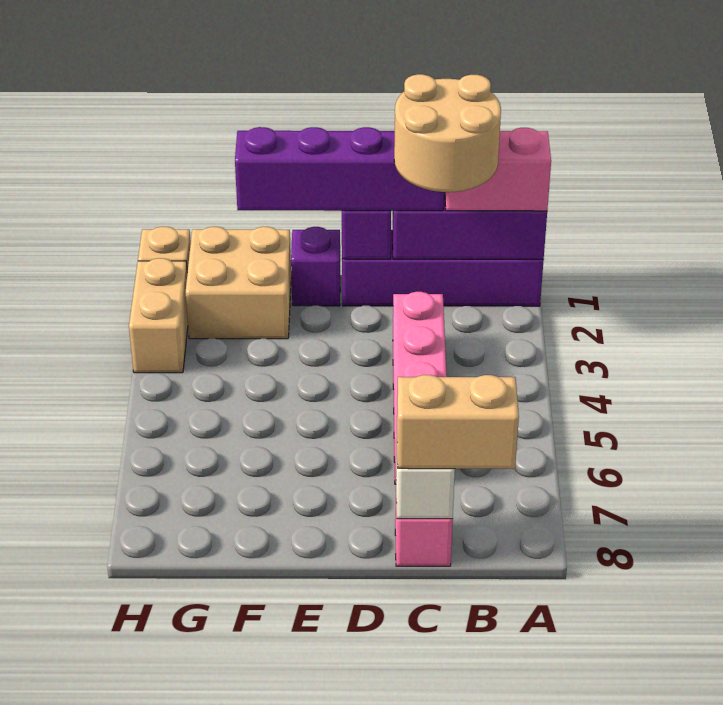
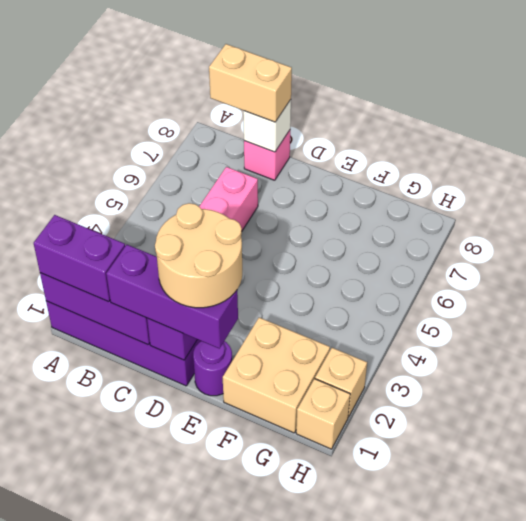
pink brick A1:B1 level 3 -> purple brick A1:B1 level 3
tan round brick B1:C2 level 4 -> tan round brick D1:E2 level 4
purple brick C1:F1 level 3 -> purple brick C1:E1 level 3
purple brick E1 level 1 -> purple round brick E1 level 1
tan brick H2:H3 level 1 -> tan brick H2 level 1

